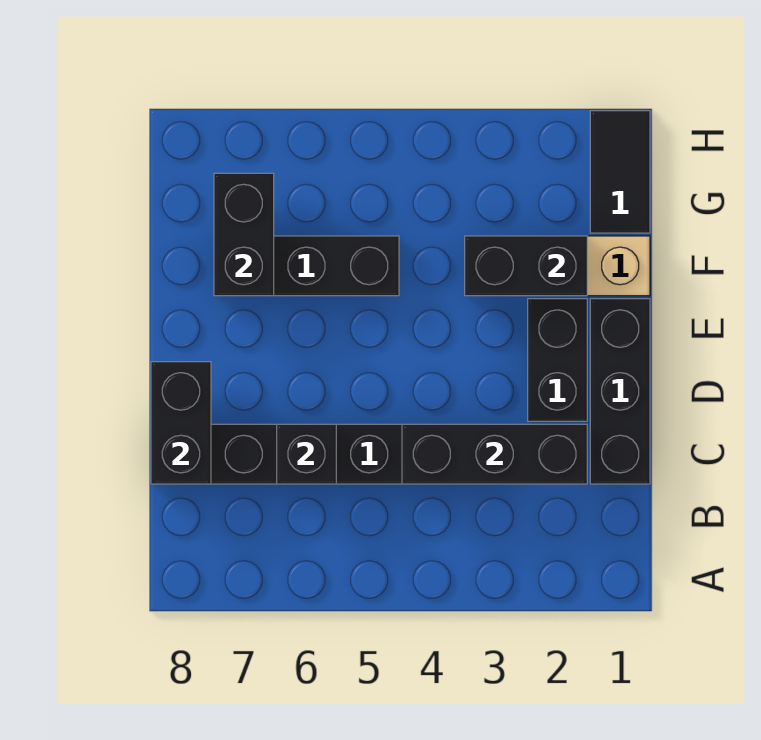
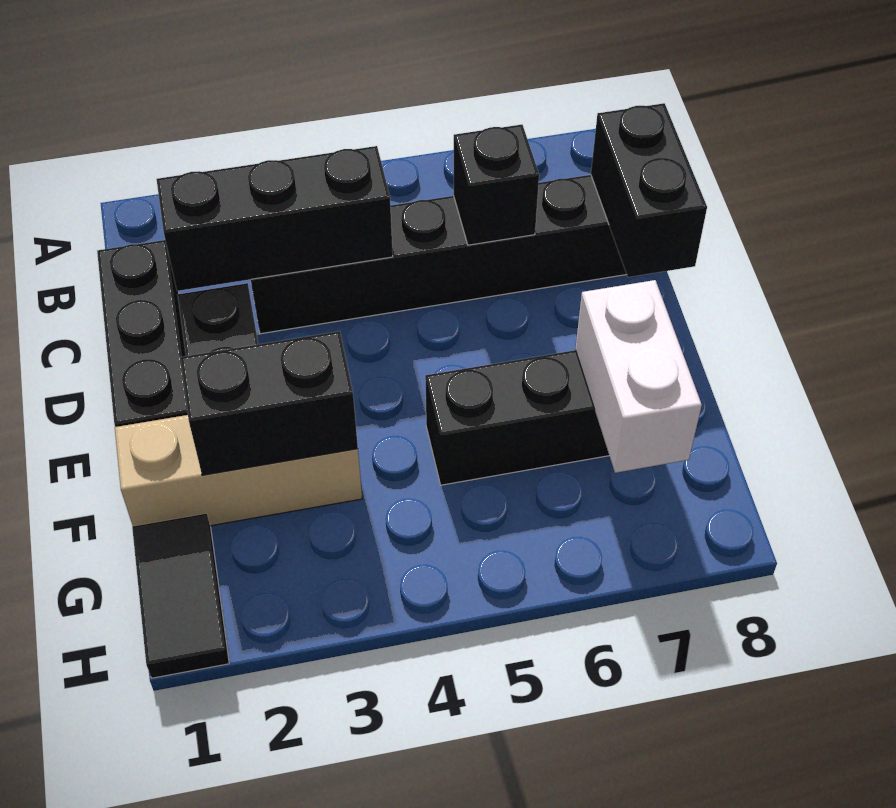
black brick F7:G7 level 2 -> white brick F7:G7 level 2

